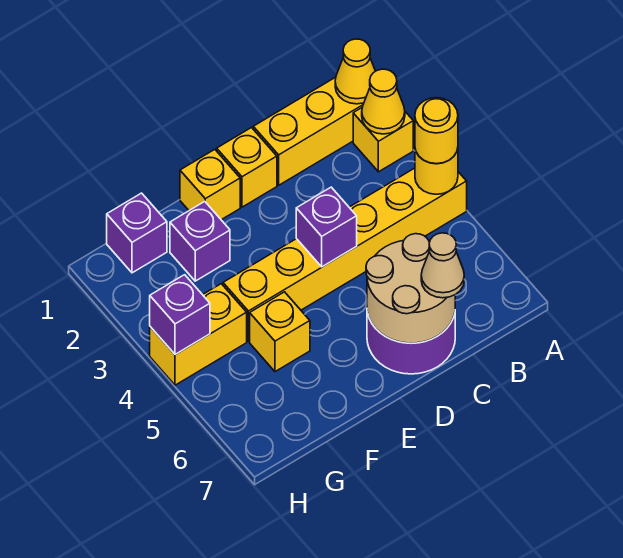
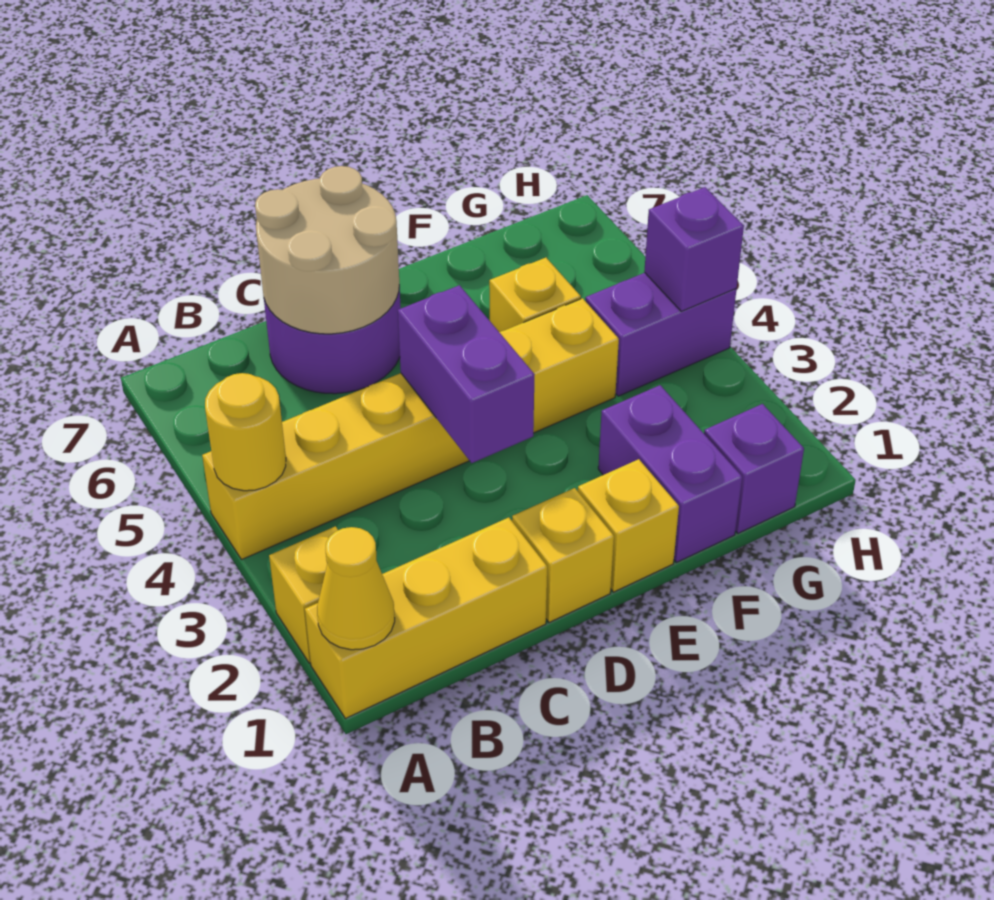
yellow cone A2 level 2 -> none
yellow round brick A4 level 3 -> none
tan cone C7 level 3 -> none
purple brick D4 level 2 -> purple brick D3:D4 level 2
purple brick F2 level 1 -> purple brick F1:F2 level 1
yellow brick G4:H4 level 1 -> purple brick G4:H4 level 1

